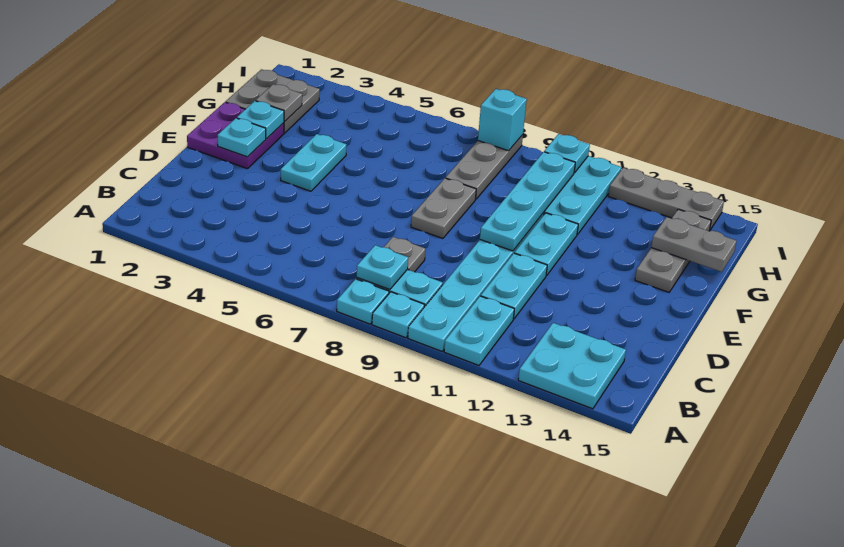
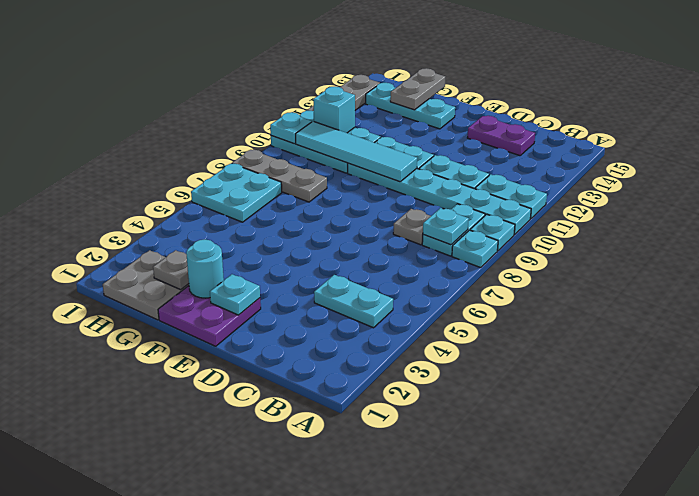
cyan plate A13:B14 level 1 -> cyan plate H6:I7 level 1
none -> purple plate C14:D14 level 1
cyan plate E4:F4 level 1 -> cyan plate B4:C4 level 1
grey plate E8:F8 level 1 -> none
cyan plate E10:H10 level 2 -> cyan tile E10:H10 level 2
cyan plate F2 level 2 -> cyan round brick F2 level 2
grey plate F14:H14 level 1 -> cyan plate F14:H14 level 1
cyan brick I8 level 2 -> cyan brick H11 level 2

